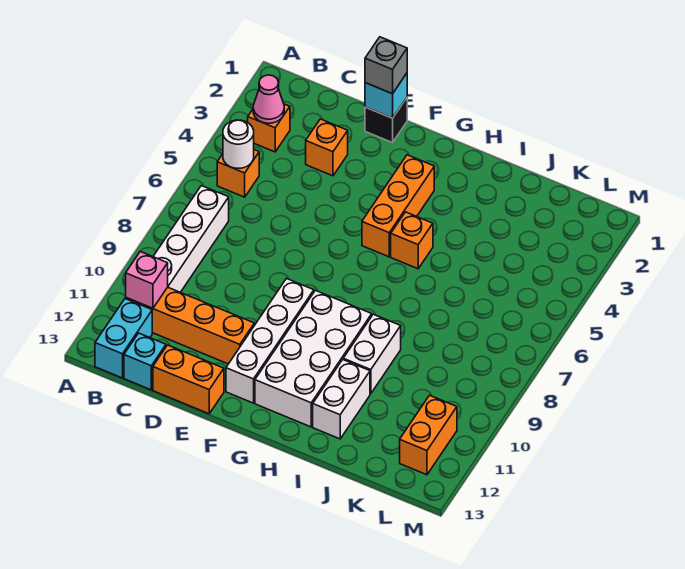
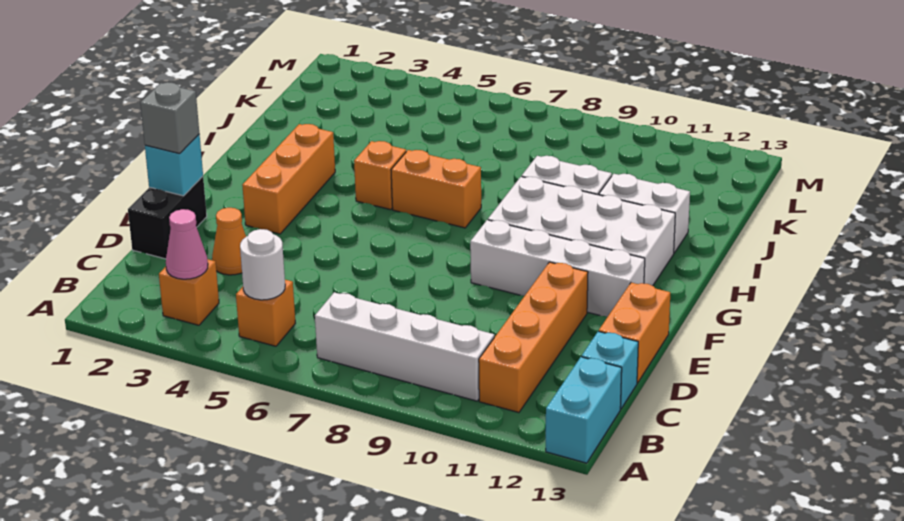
pink brick B11 level 2 -> none
cyan brick B12:B13 level 1 -> cyan brick A13:B13 level 1
orange brick D3 level 1 -> orange cone D3 level 1
black brick E1 level 1 -> black brick D1:E1 level 1
orange brick G3:G5 level 1 -> orange brick F3:H3 level 1
orange brick L11:L12 level 1 -> orange brick H6:H7 level 1

